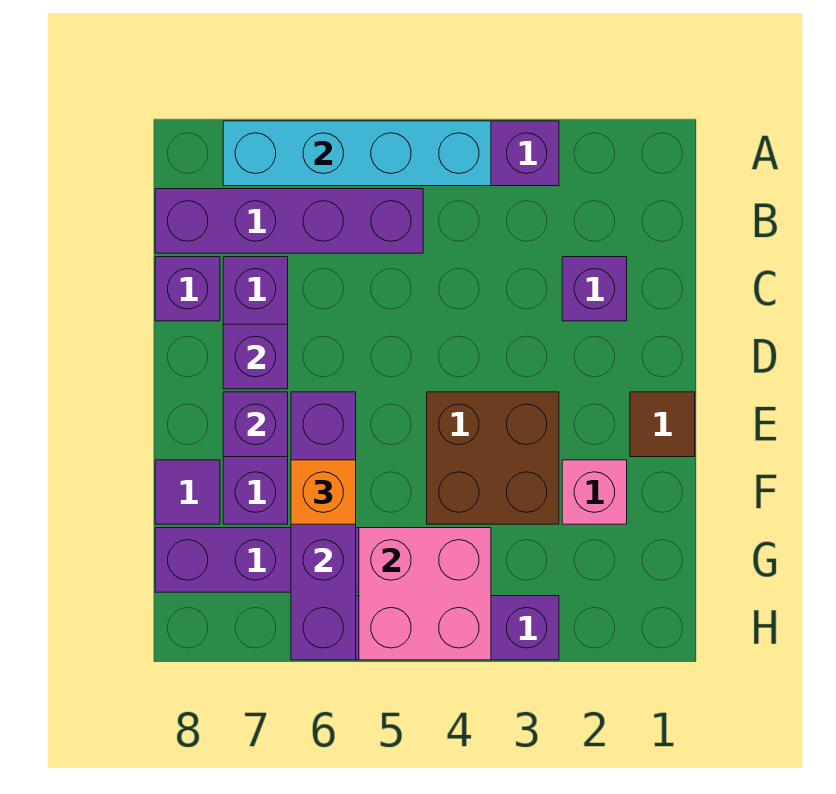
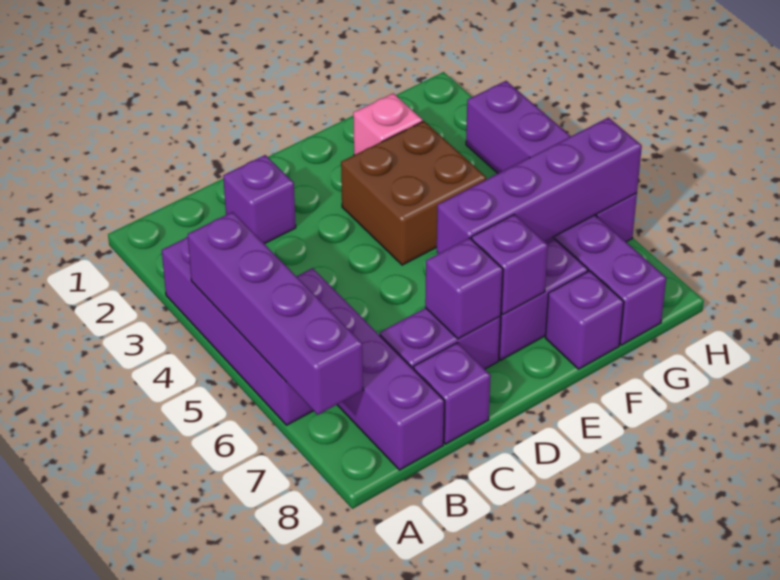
cyan brick A4:A7 level 2 -> purple brick A4:A7 level 2
brown tile E1 level 1 -> none
orange brick F6 level 3 -> none
purple tile F8 level 1 -> purple brick F8 level 1
pink brick G4:H5 level 2 -> none

